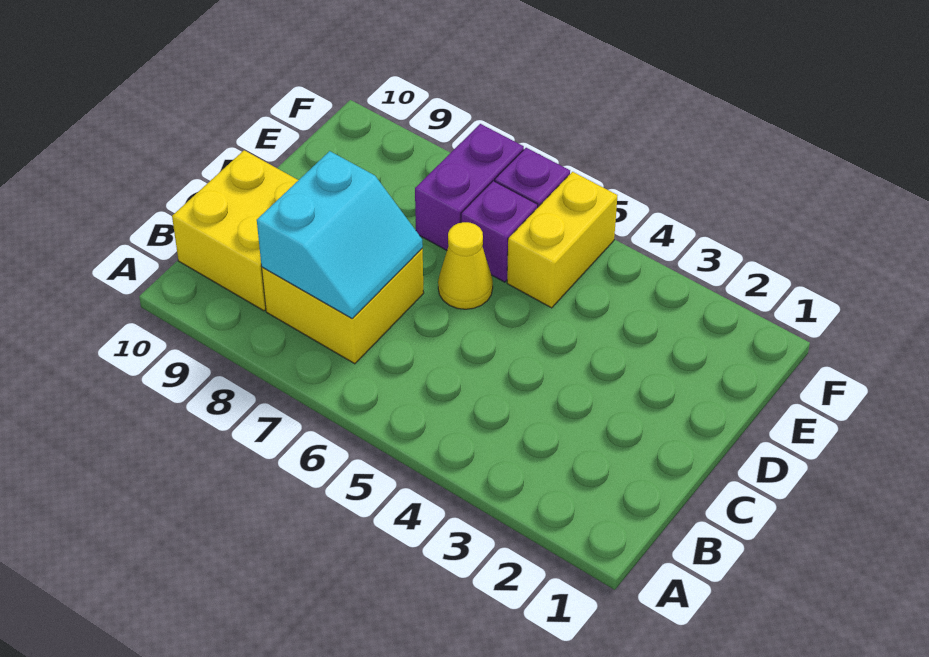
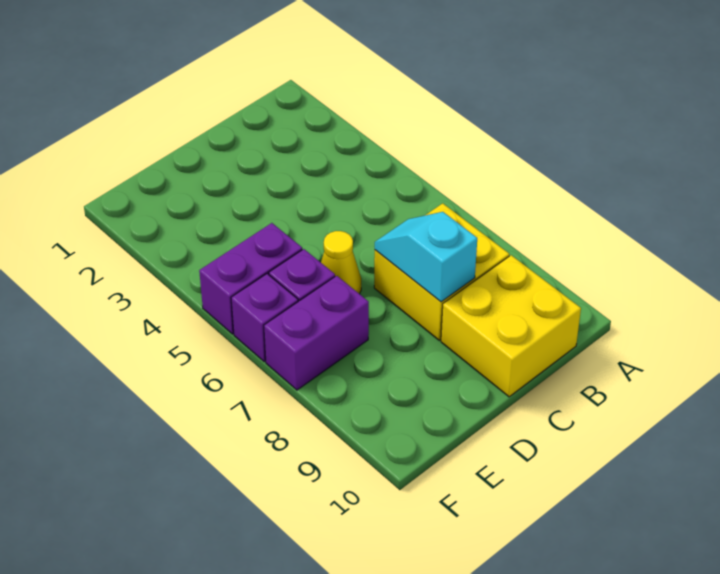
cyan slope B7:C8 level 2 top 8 -> cyan slope C7:C8 level 2 top 8
yellow brick E5:F5 level 1 -> purple brick E5:F5 level 1

